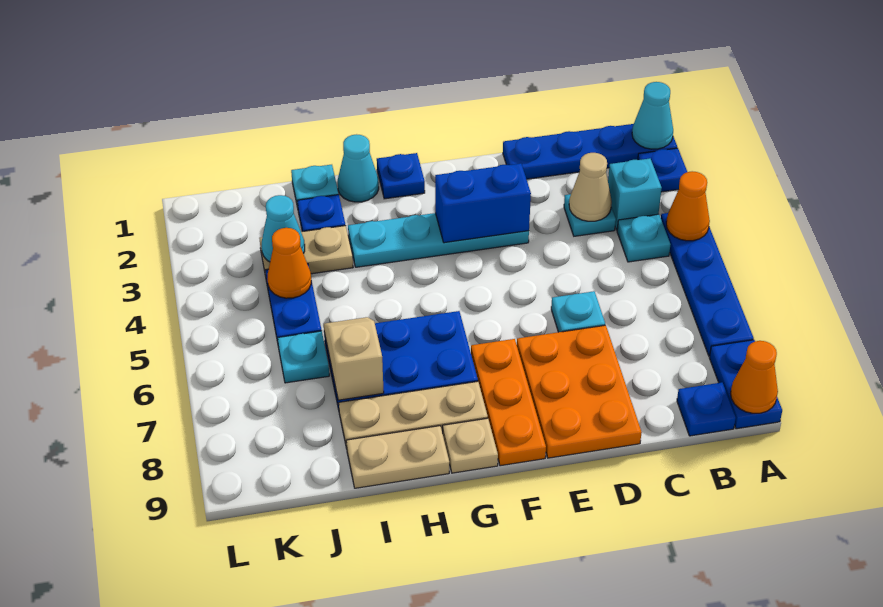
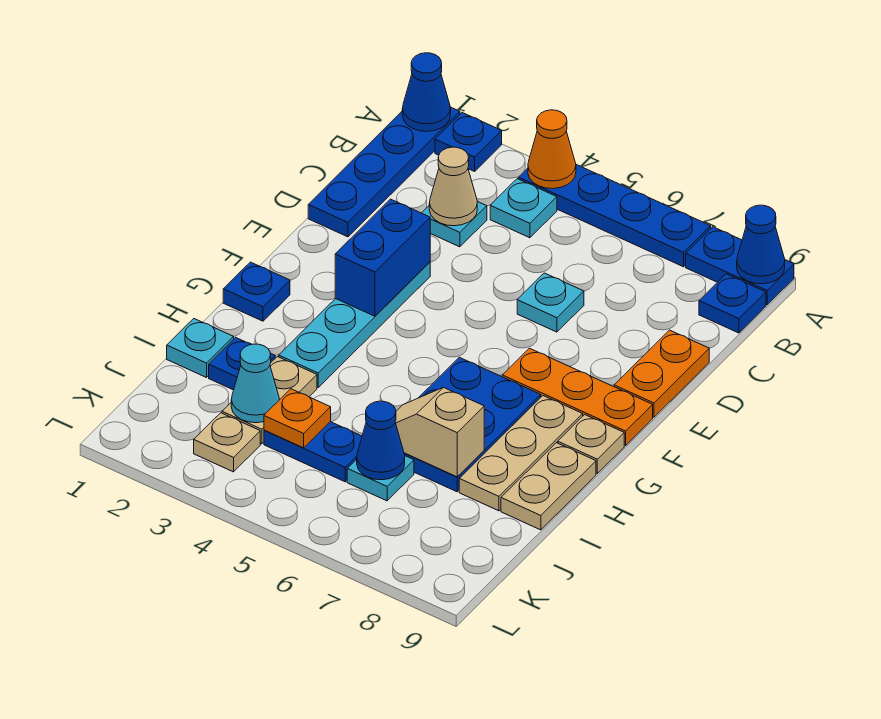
cyan cone A1 level 2 -> blue cone A1 level 2
orange cone A9 level 2 -> blue cone A9 level 2
cyan brick B3 level 1 -> none
orange plate D7:E9 level 1 -> orange plate D9:E9 level 1
cyan cone H1 level 1 -> none
orange cone J4 level 2 -> orange plate J4 level 2
none -> blue cone J6 level 2
none -> tan plate K3 level 1

